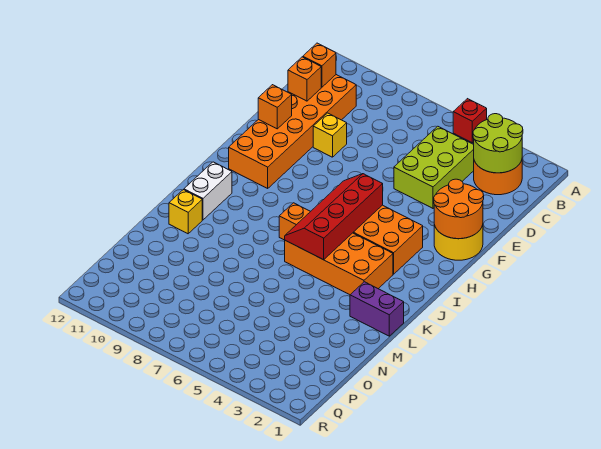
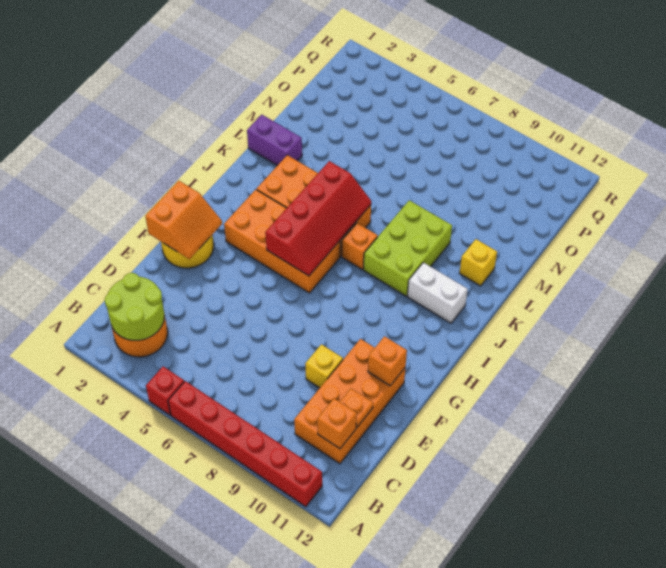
none -> red brick A6:A11 level 1
lime brick C4:E5 level 1 -> lime brick J8:L9 level 1
orange brick C10:H11 level 1 -> orange brick C10:F11 level 1
orange brick D11 level 2 -> orange plate D11 level 2
orange round brick F1:G2 level 2 -> orange slope F1:G2 level 2 top 1
white brick J11:K11 level 1 -> white brick J10:J11 level 1

